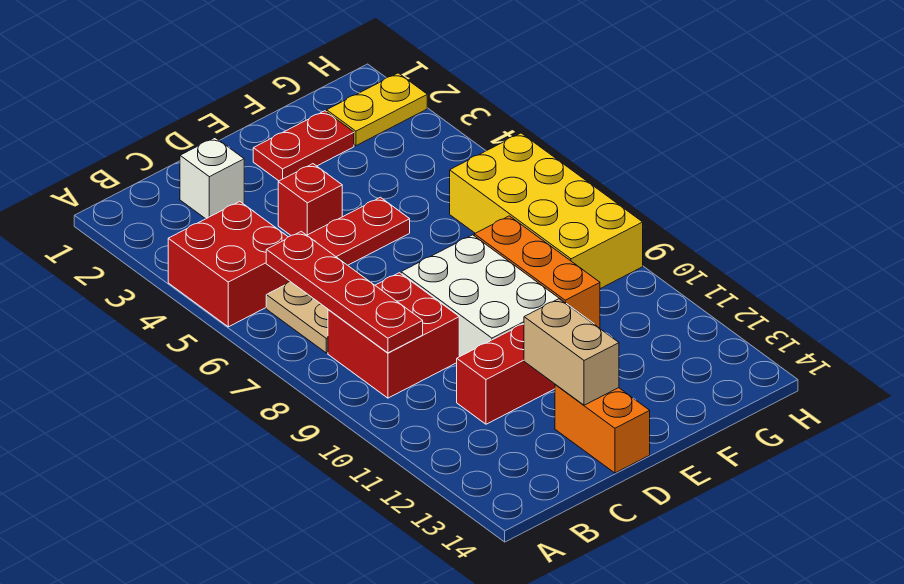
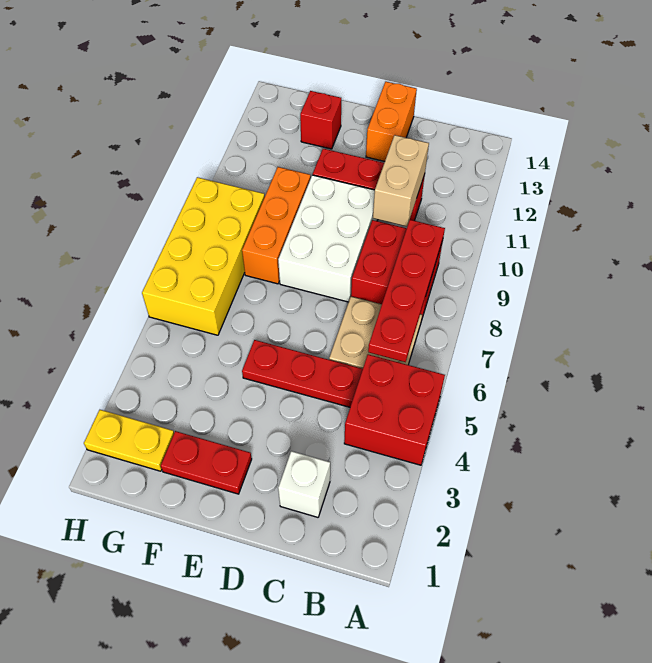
red brick D4 level 1 -> red brick F13 level 1
tan brick D12:D13 level 2 -> tan brick C10:C11 level 2

